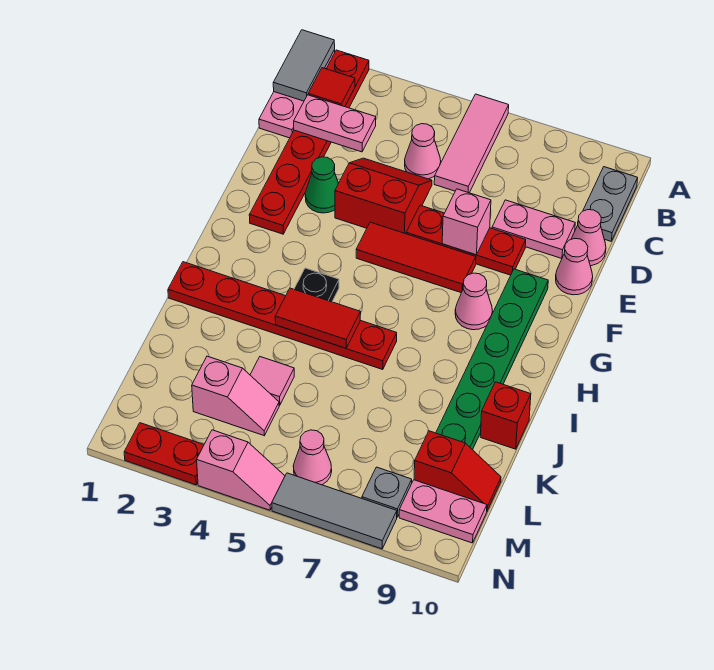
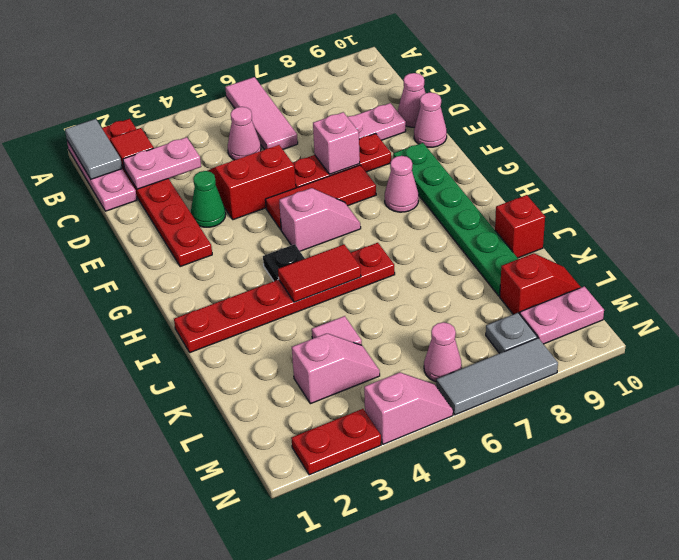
grey plate B10:C10 level 1 -> none
none -> pink slope G5:G6 level 1 top 5

